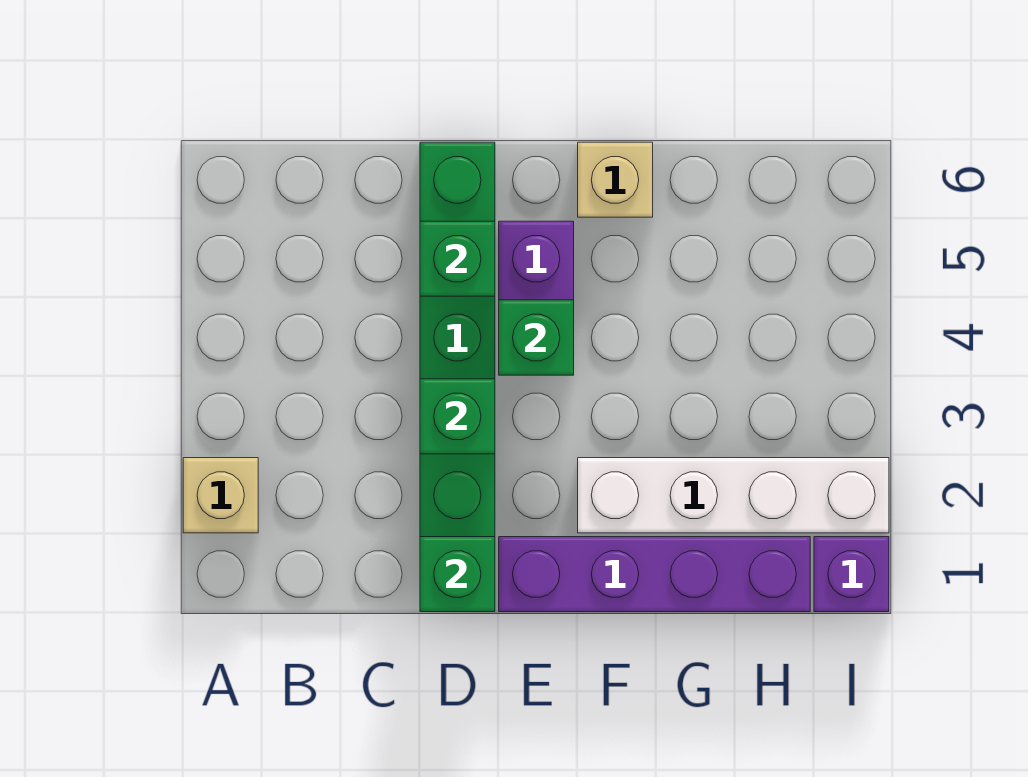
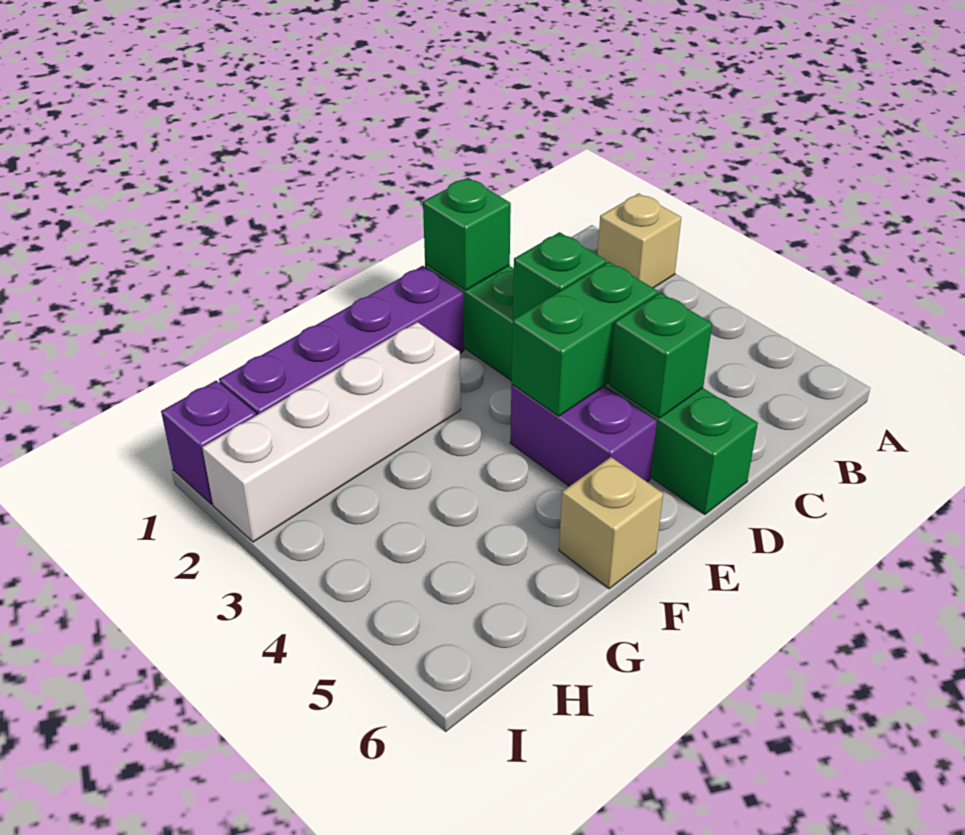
green brick E4 level 2 -> green brick D4:E4 level 2

